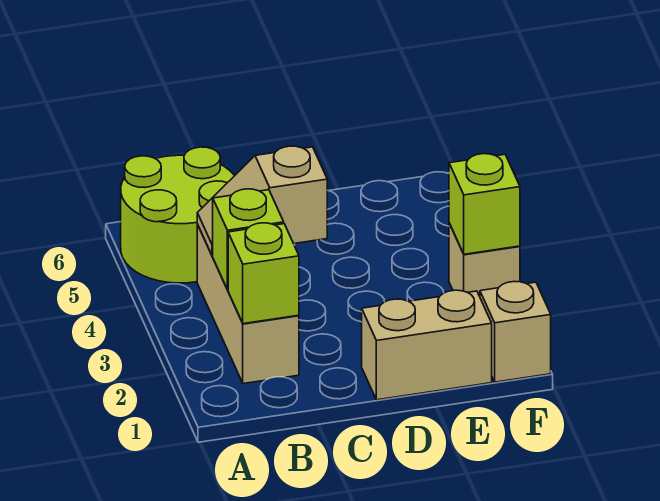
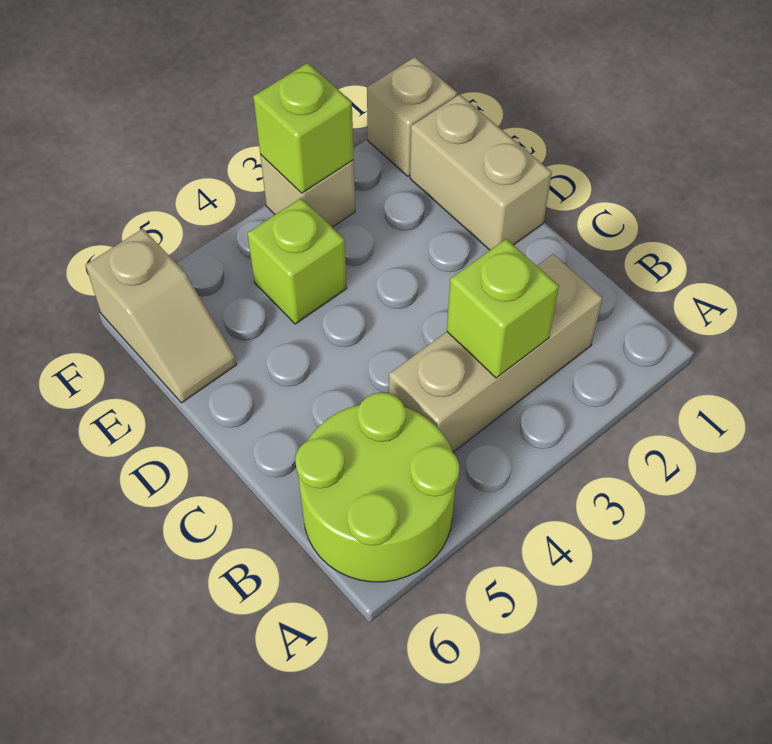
lime brick B2 level 2 -> lime brick E4 level 1
tan slope B4:C4 level 2 top C -> tan slope E6:F6 level 1 top F

